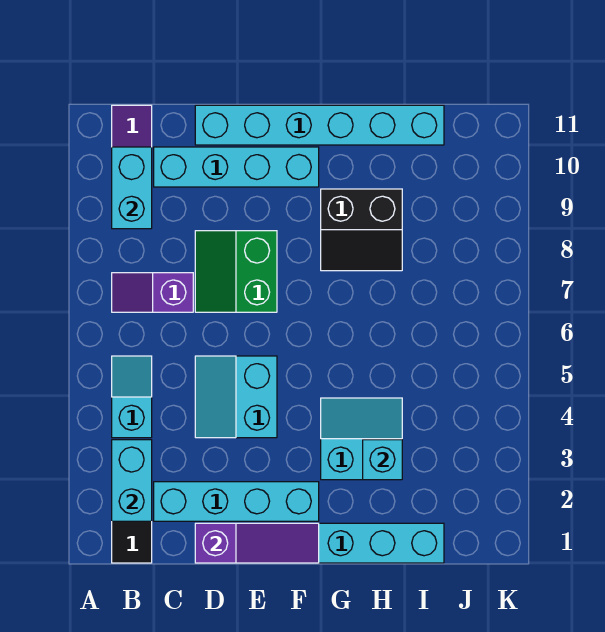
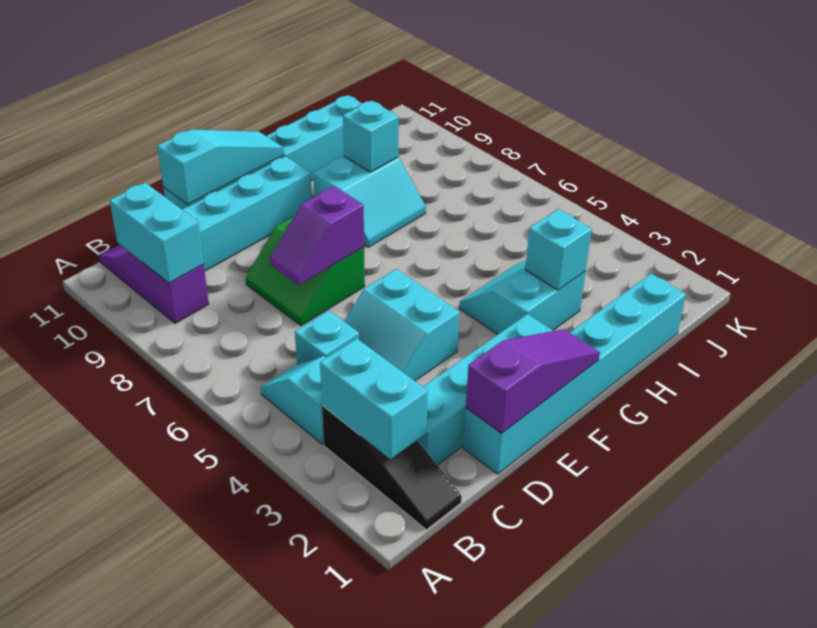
purple slope B7:C7 level 1 top C -> purple slope D7:E7 level 2 top E
none -> cyan brick C5 level 1
none -> cyan slope D11:F11 level 2 top D
black slope G8:H9 level 1 top 9 -> cyan slope G8:H9 level 1 top 9
none -> cyan brick H9 level 2

